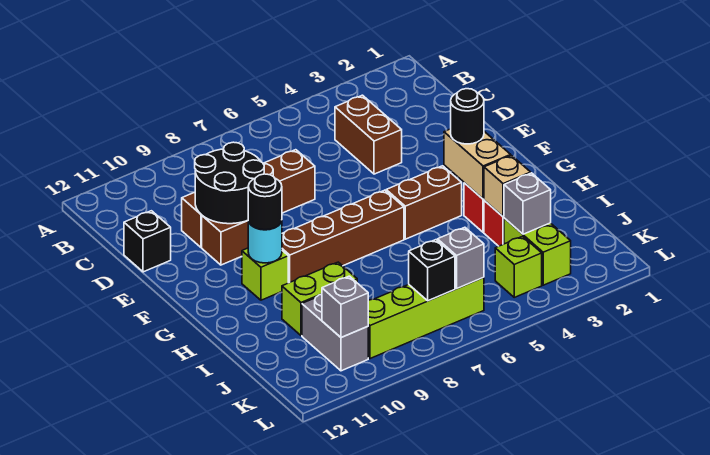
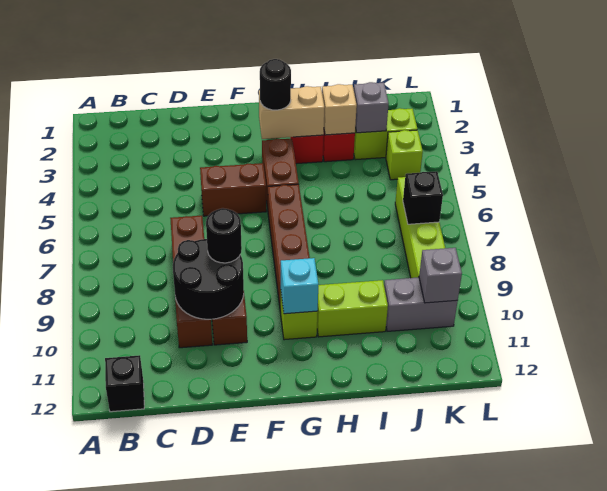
brown brick C4:D4 level 1 -> brown brick E5:F5 level 1
black brick D12 level 1 -> black brick B12 level 1
cyan round brick G10 level 2 -> cyan brick G10 level 2
black round brick G10 level 3 -> black round brick E9 level 3
lime brick I9:I10 level 1 -> lime brick H10:I10 level 1
grey brick K6 level 2 -> none

